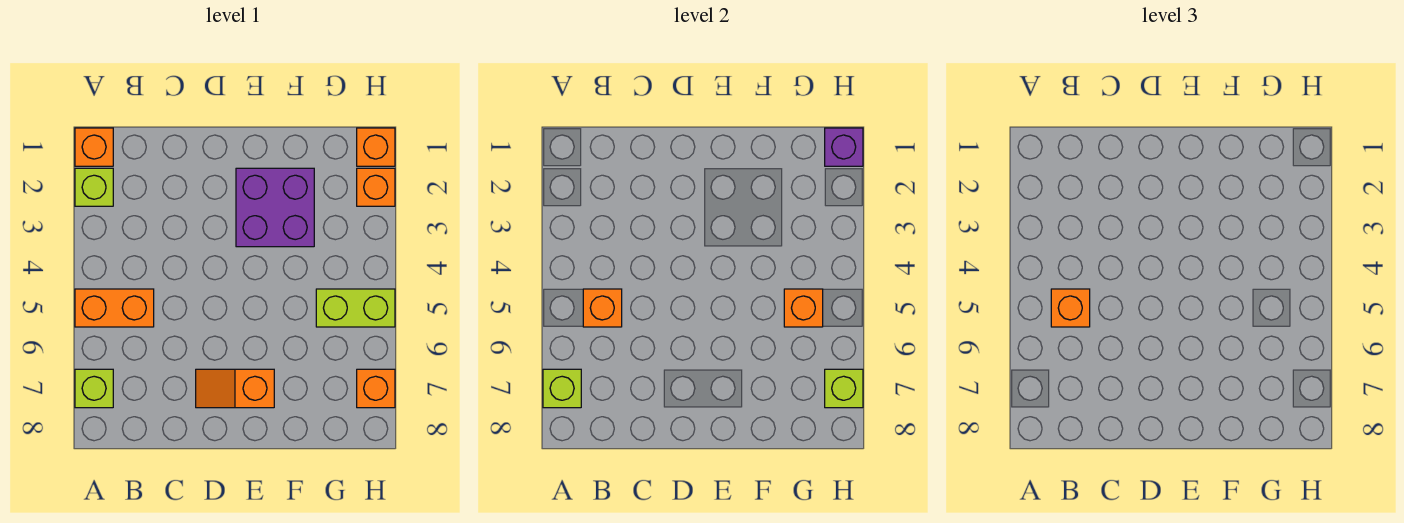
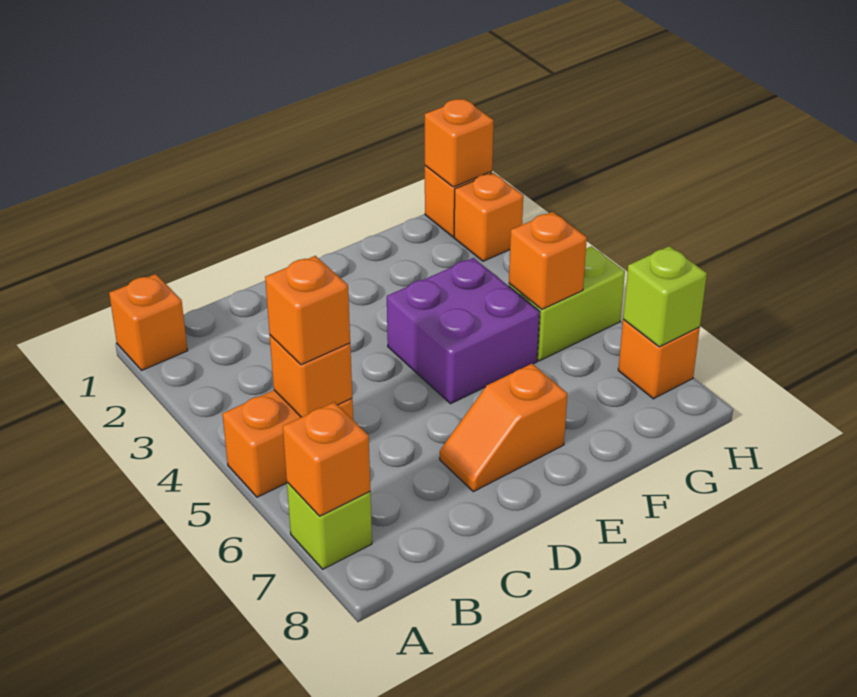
lime brick A2 level 1 -> none
lime brick A7 level 2 -> orange brick A7 level 2
purple brick E2:F3 level 1 -> purple brick E4:F5 level 1
purple brick H1 level 2 -> orange brick H1 level 2

